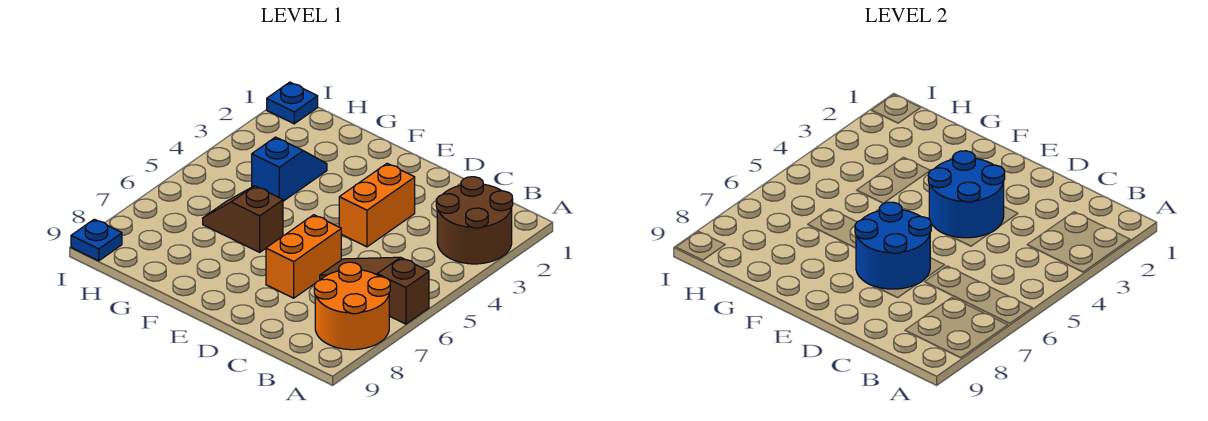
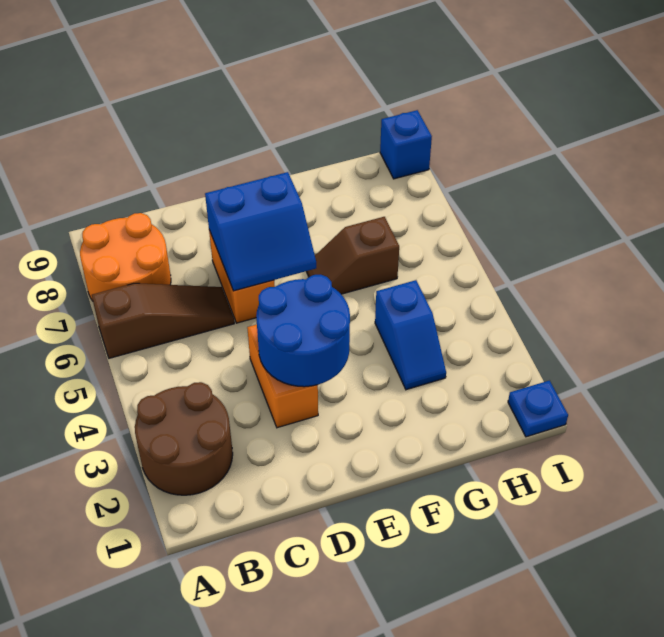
blue round brick D6:E7 level 2 -> blue slope D6:E7 level 2 top 7
brown slope F6:G6 level 1 top F -> brown slope F6:G6 level 1 top G
blue plate I9 level 1 -> blue brick I9 level 1

